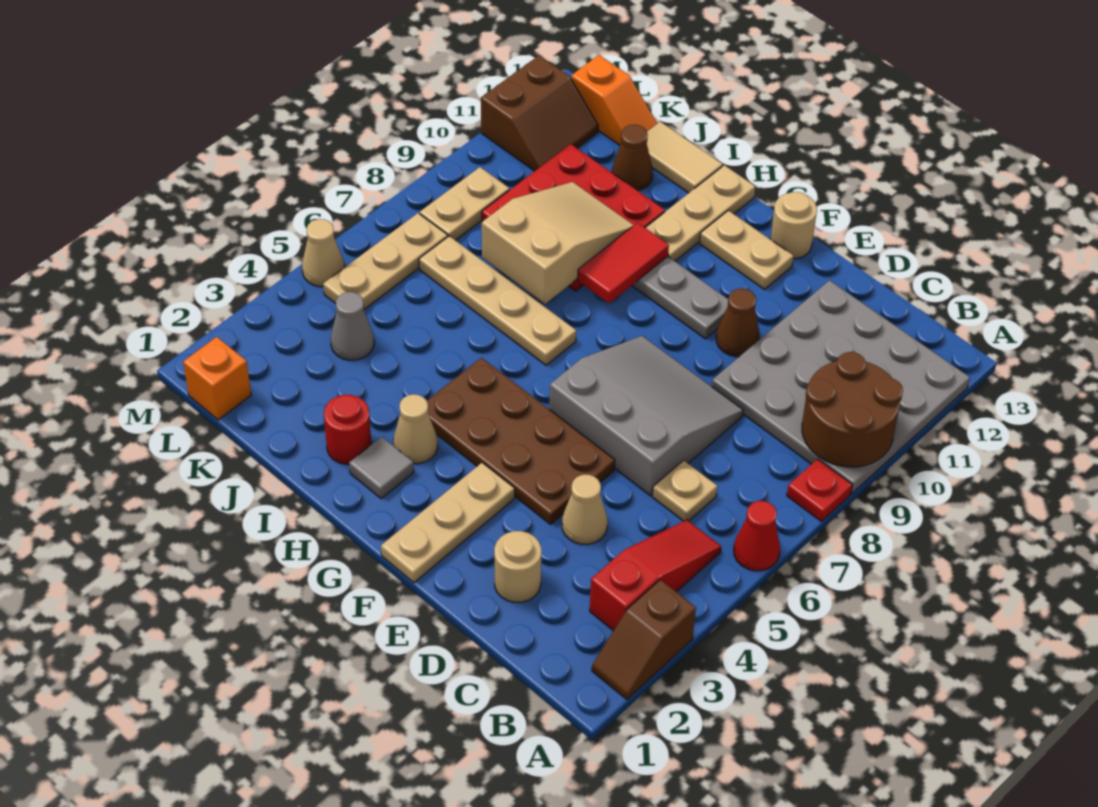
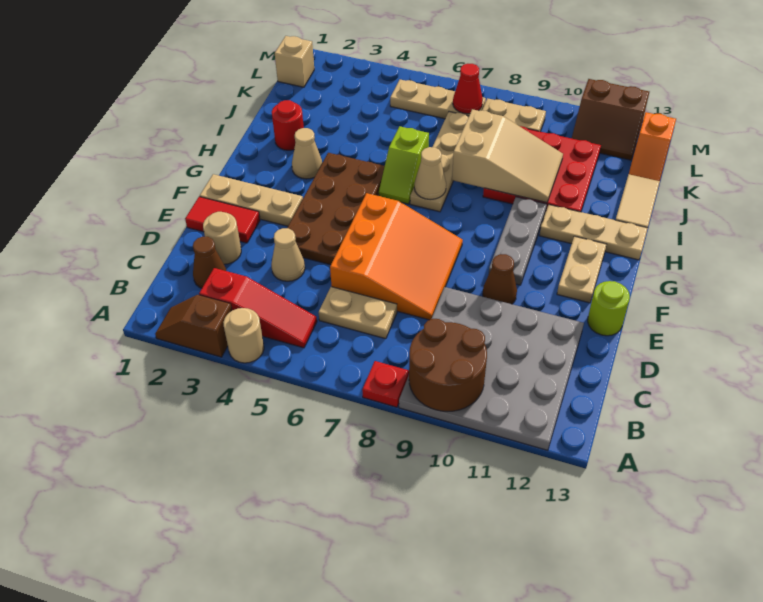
red cone A6 level 1 -> red cone L7 level 2
tan plate C6 level 1 -> tan plate C6:C7 level 1
grey slope D6:F8 level 1 top 6 -> orange slope D6:F8 level 1 top 6
none -> lime round brick E13 level 1
tan round brick F13 level 1 -> tan round brick A4 level 1
grey tile H2 level 1 -> none
none -> lime slope H6:I6 level 1 top I
red tile H9:H10 level 2 -> red tile E1:E2 level 1
brown cone J12 level 1 -> brown cone C2 level 1
grey cone K4 level 1 -> none
orange brick L1 level 1 -> tan brick L1 level 1
tan cone M5 level 1 -> tan cone H7 level 2

